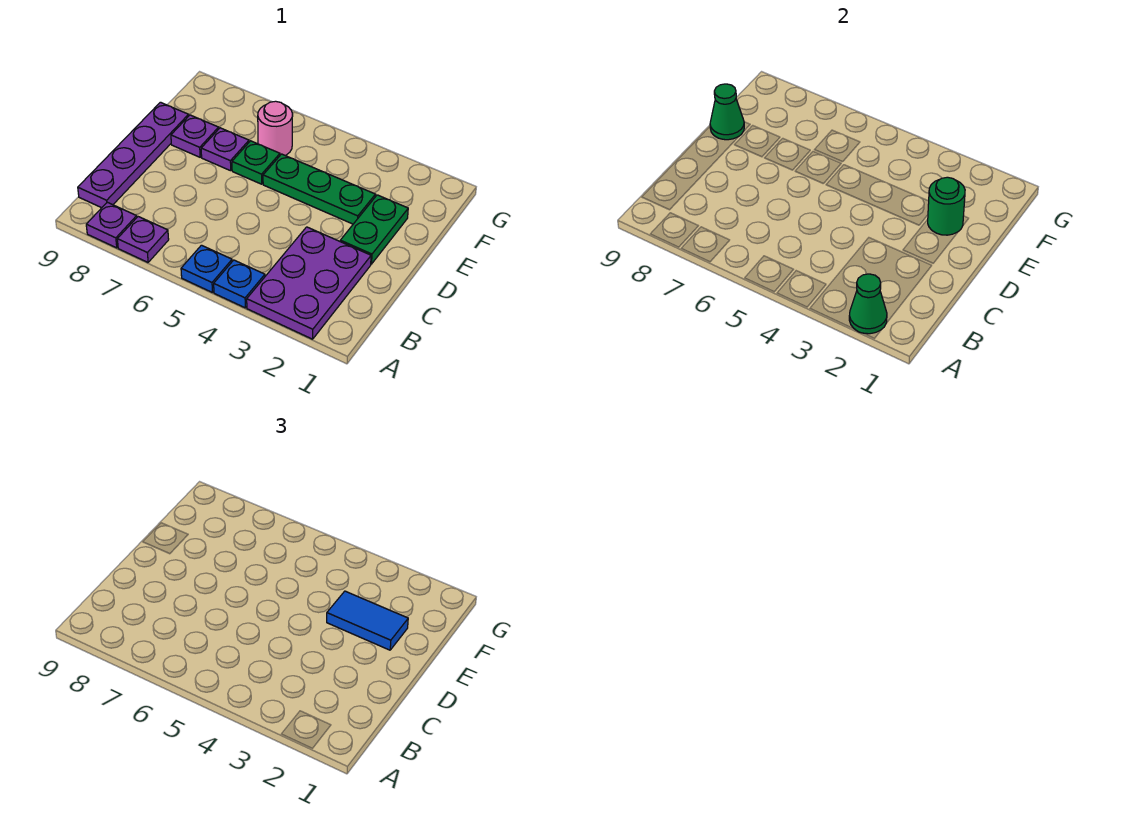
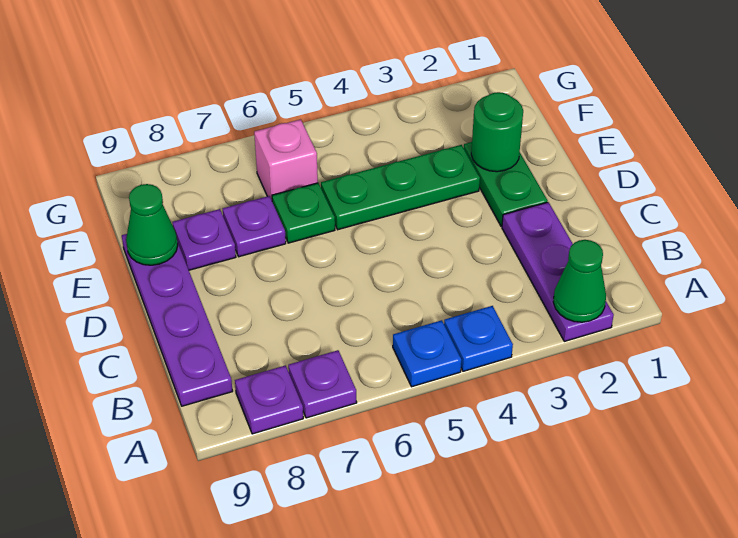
purple plate A2:C3 level 1 -> purple plate A2:C2 level 1
blue tile E2:E3 level 3 -> none
pink round brick F6 level 1 -> pink brick F6 level 1

